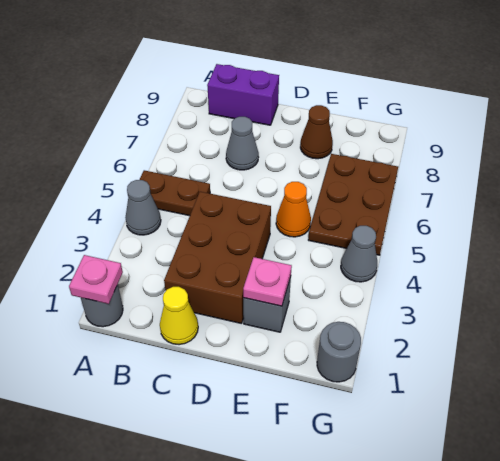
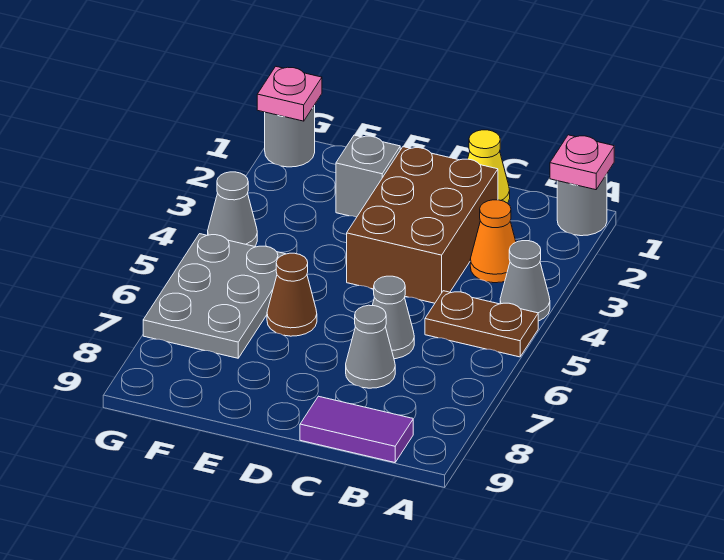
purple brick B9:C9 level 1 -> purple tile B9:C9 level 1
none -> grey cone C6 level 1
pink plate E2 level 2 -> pink plate G1 level 2
orange cone E5 level 1 -> orange cone B3 level 1
brown cone E8 level 1 -> brown cone E6 level 1
brown plate F5:G7 level 1 -> grey plate F5:G7 level 1

